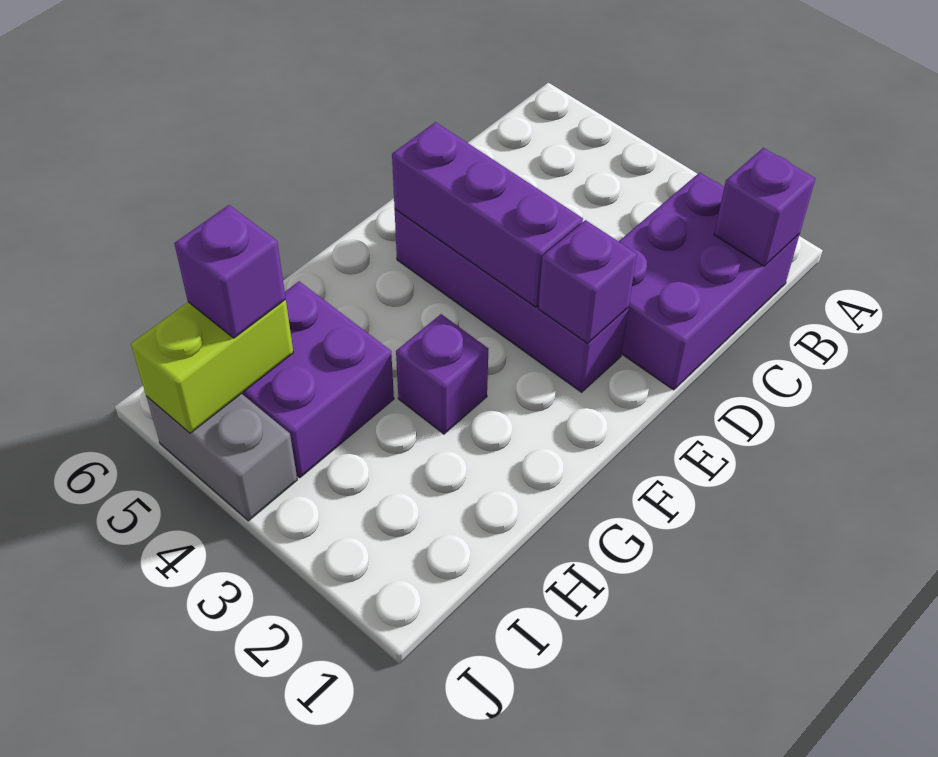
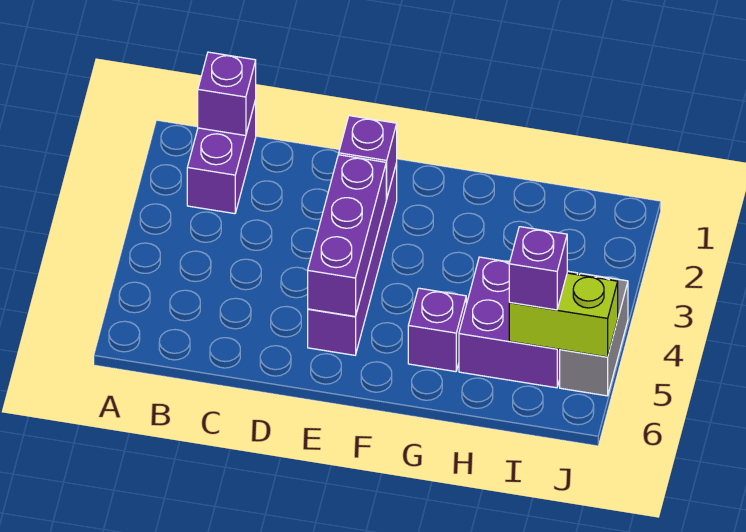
purple brick B1:D2 level 1 -> purple brick B1:B2 level 1
purple brick G3 level 1 -> purple brick G5 level 1

